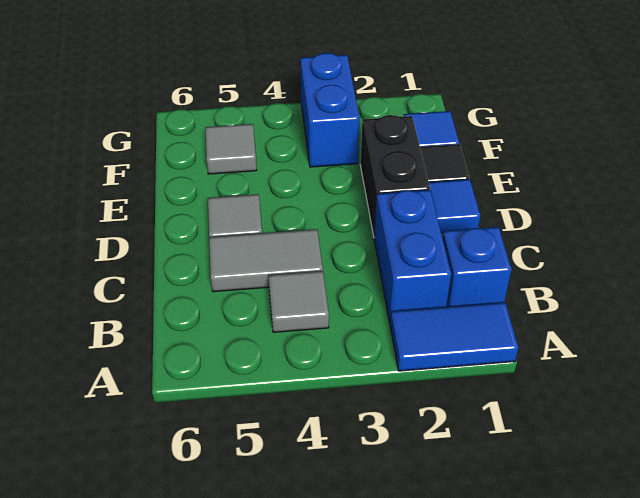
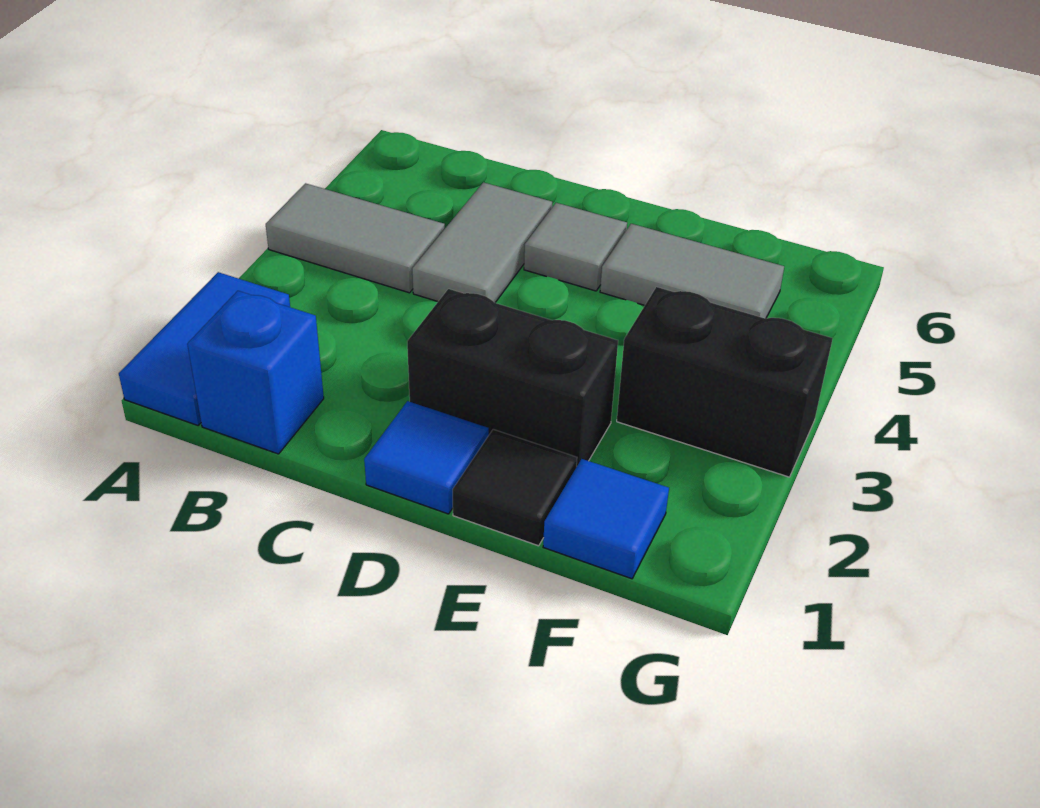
blue brick B2:C2 level 1 -> none
grey tile B4 level 1 -> grey tile A4:B4 level 1
blue brick F3:G3 level 1 -> black brick F3:G3 level 1
grey tile F5 level 1 -> grey tile E5:F5 level 1

